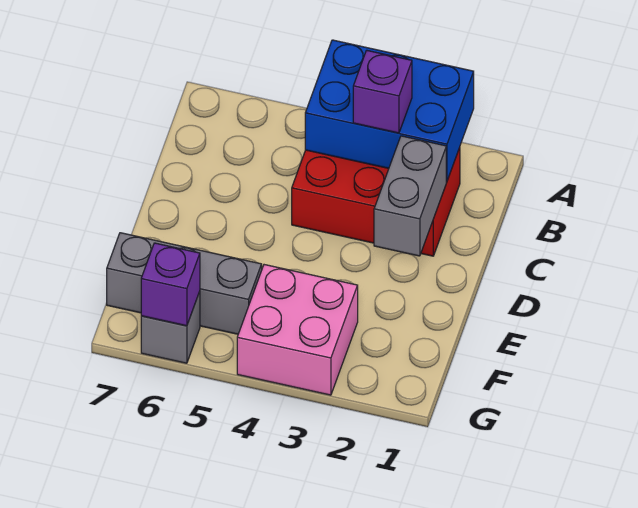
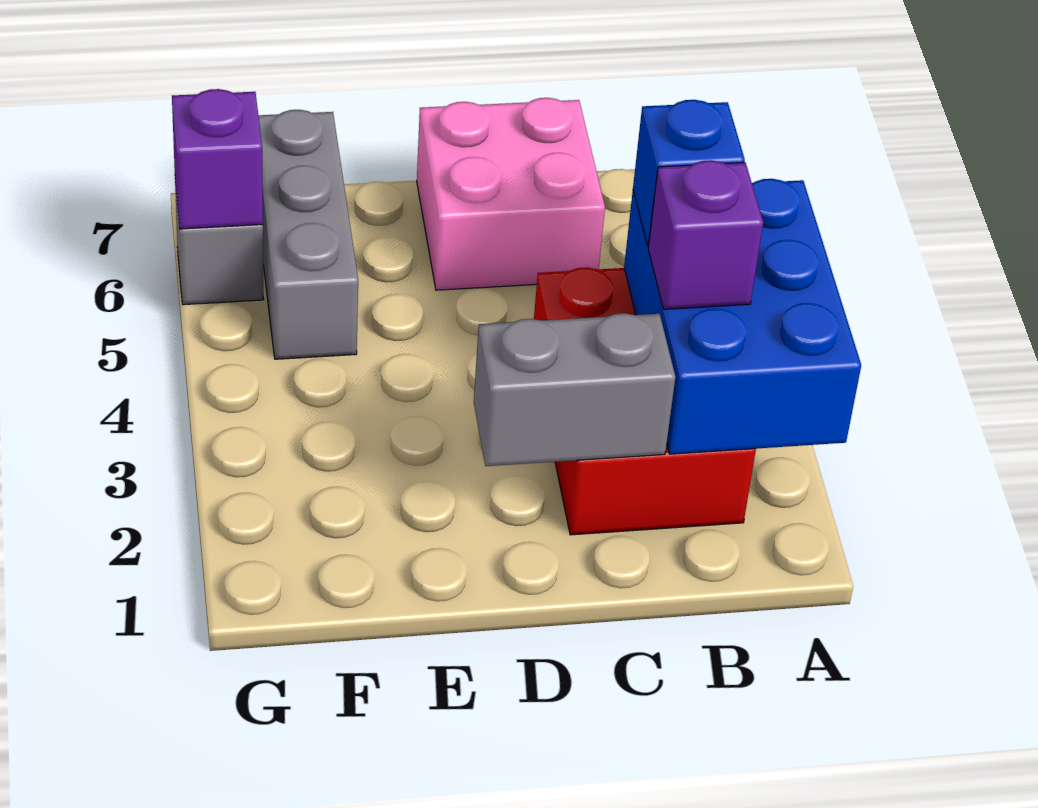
none -> blue brick B4 level 3
pink brick F3:G4 level 1 -> pink brick C6:D7 level 1

